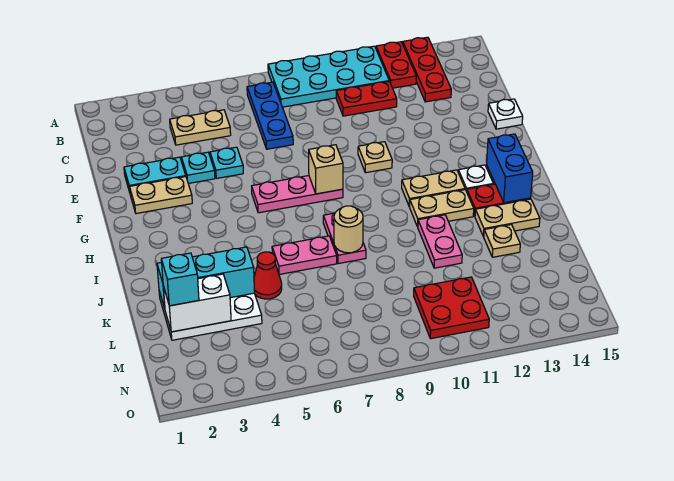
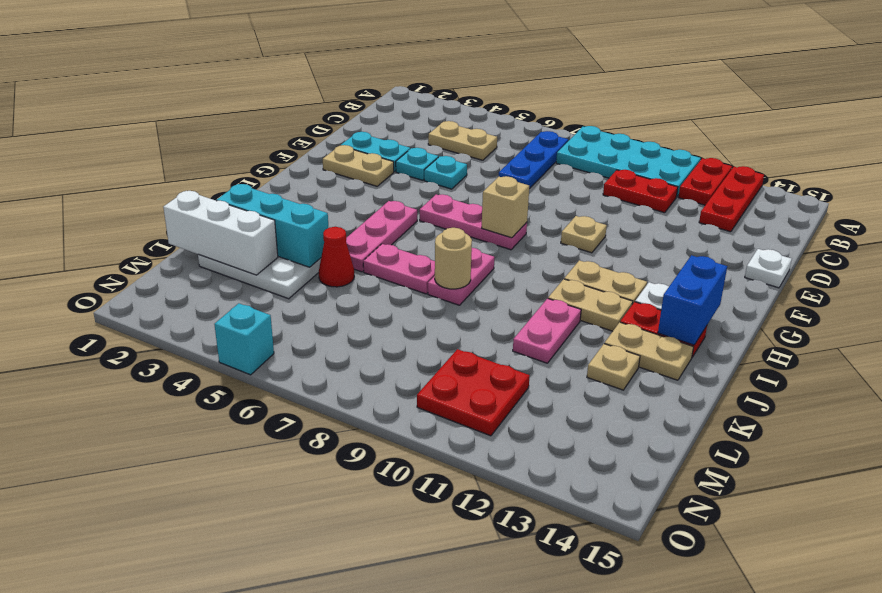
none -> pink plate H5:J5 level 1
white brick L2:L3 level 2 -> white brick L1:L3 level 2
cyan brick L2 level 3 -> cyan brick O5 level 1

